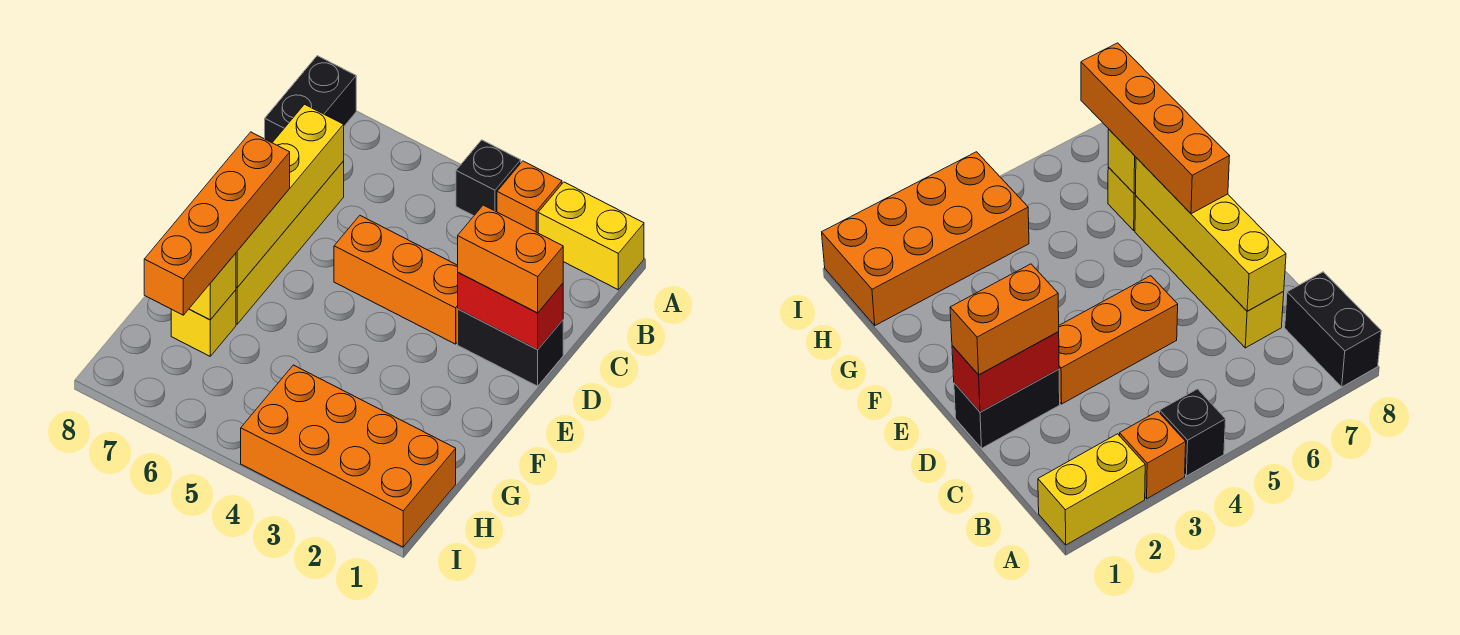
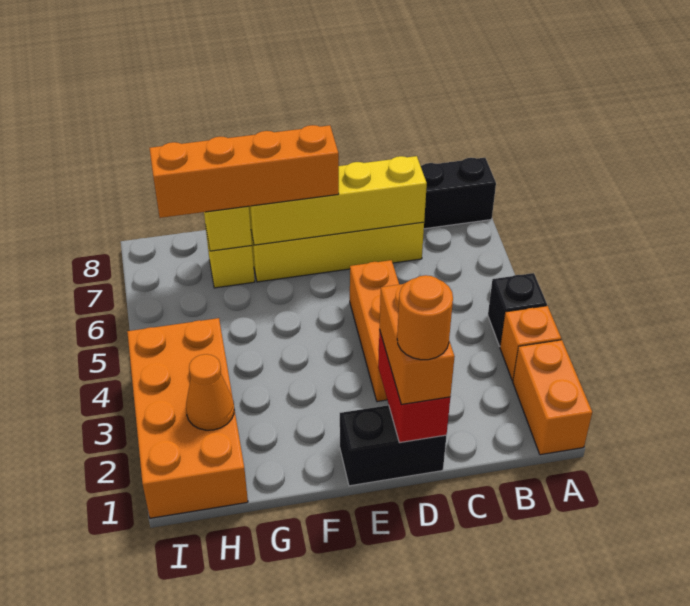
yellow brick A1:A2 level 1 -> orange brick A1:A2 level 1
black brick D1:D2 level 1 -> black brick D1:E1 level 1
none -> orange round brick D1 level 4
none -> orange cone H2 level 2

